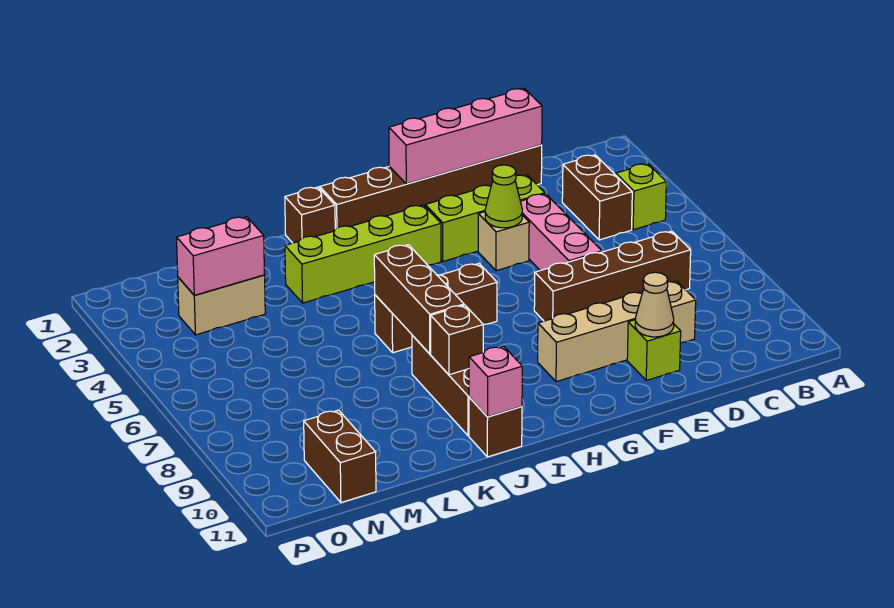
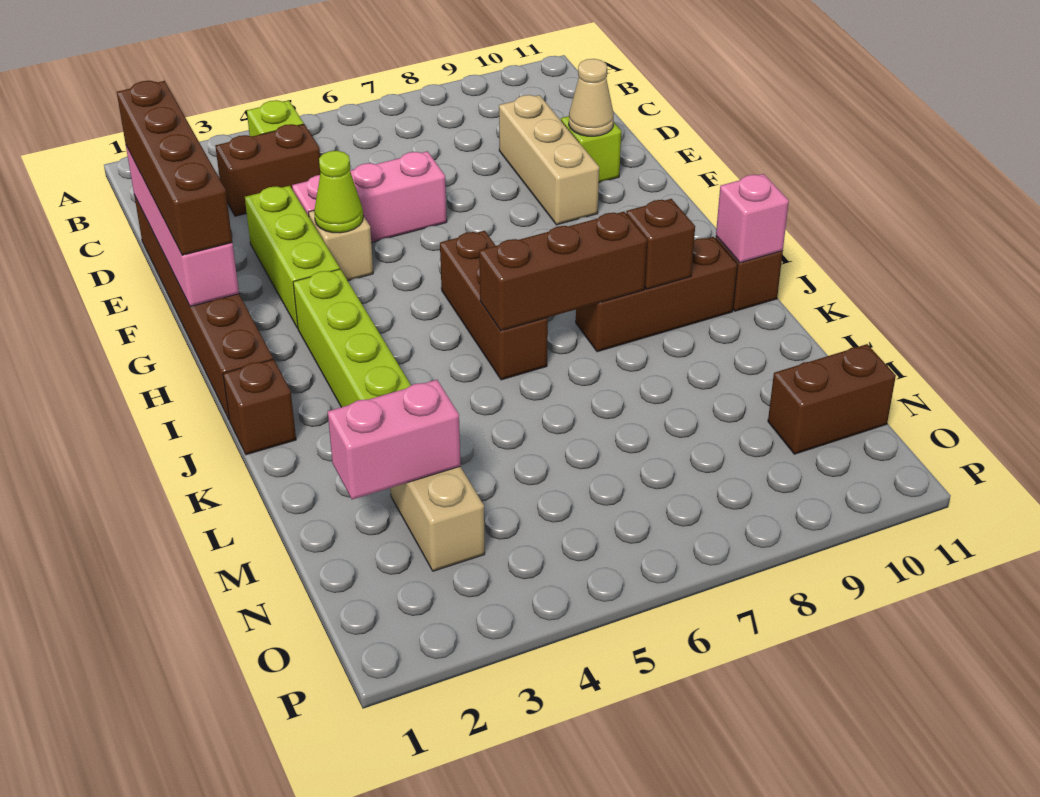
brown brick C7:F7 level 1 -> brown brick D1:G1 level 3
tan brick D9:G9 level 1 -> tan brick D9:F9 level 1
pink brick M3:N3 level 2 -> pink brick M2:M3 level 2

